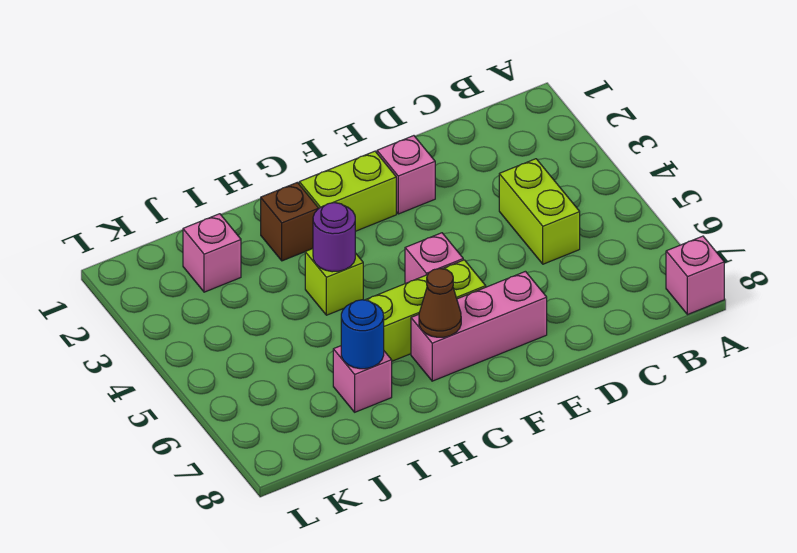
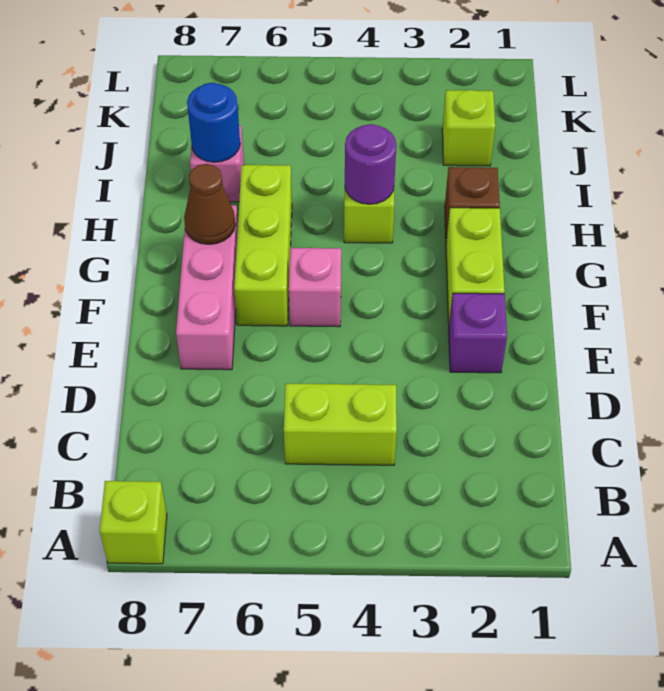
pink brick A8 level 1 -> lime brick A8 level 1
pink brick E2 level 1 -> purple brick E2 level 1
pink brick J2 level 1 -> lime brick J2 level 1

